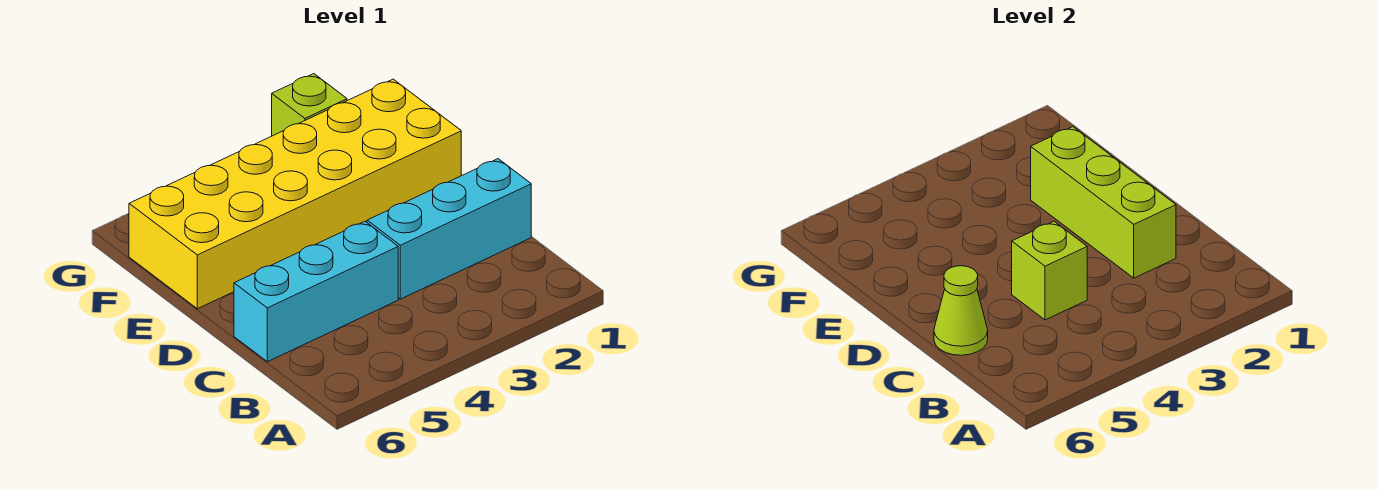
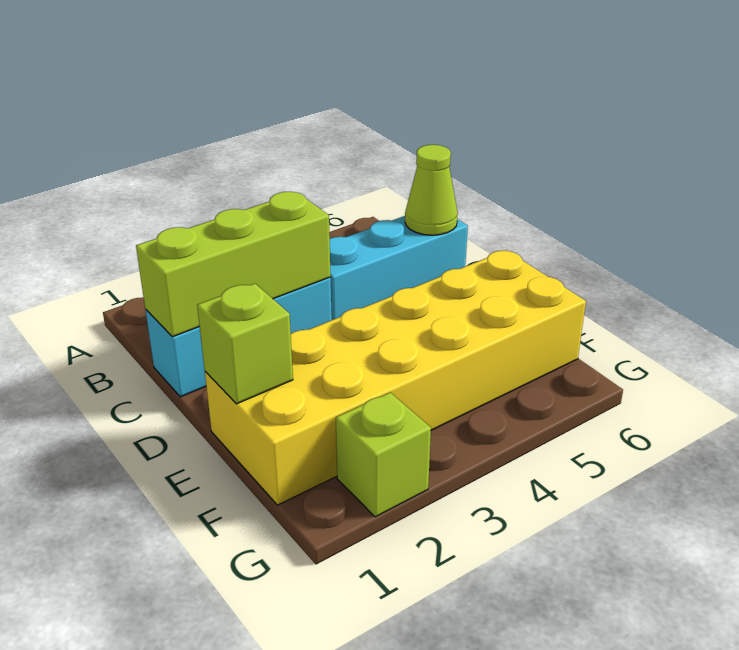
lime brick C2:E2 level 2 -> lime brick C1:C3 level 2
lime brick C4 level 2 -> lime brick E1 level 2

